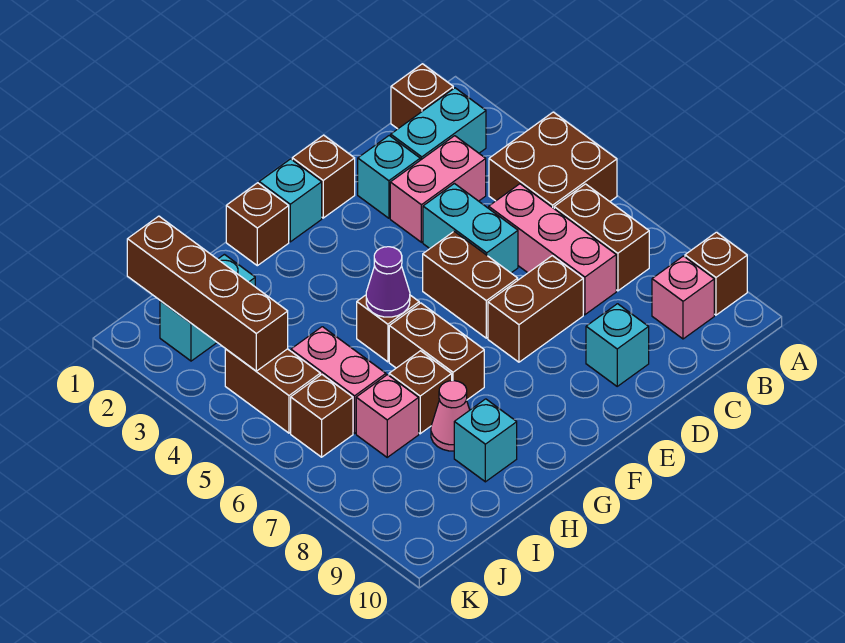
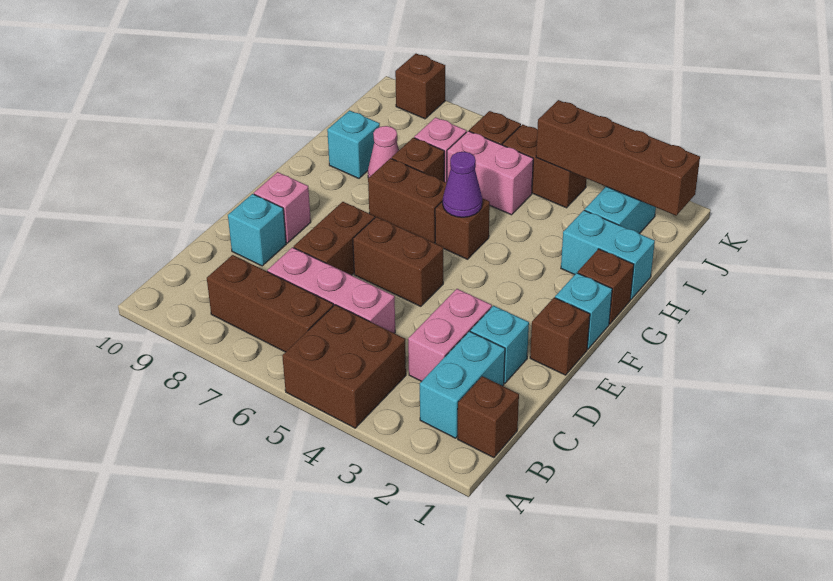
brown brick A9 level 1 -> brown brick K9 level 1
brown brick B6:B7 level 1 -> brown brick B6:B8 level 1
pink brick B9 level 1 -> pink brick E9 level 1
cyan brick D4:D5 level 1 -> cyan brick H1:H2 level 1

